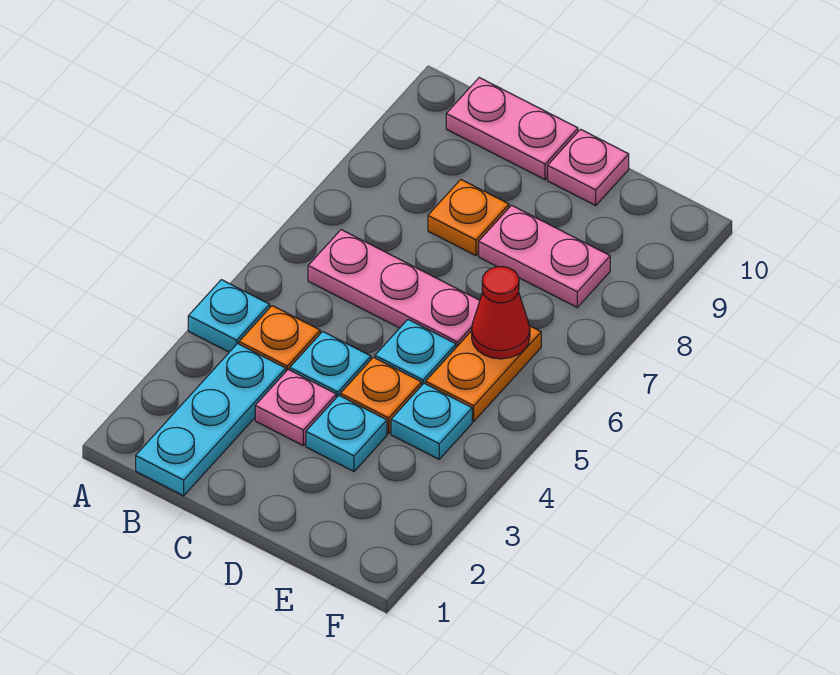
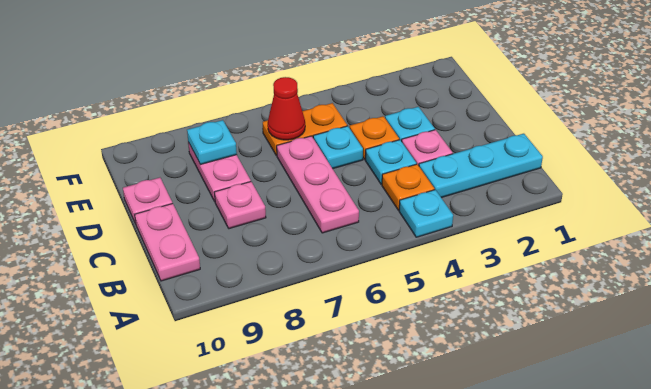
orange plate C8 level 1 -> pink plate C8 level 1
cyan plate E4 level 1 -> cyan plate E8 level 2

